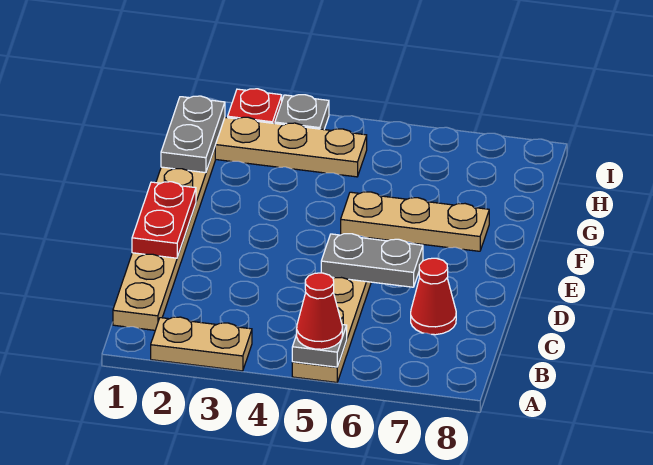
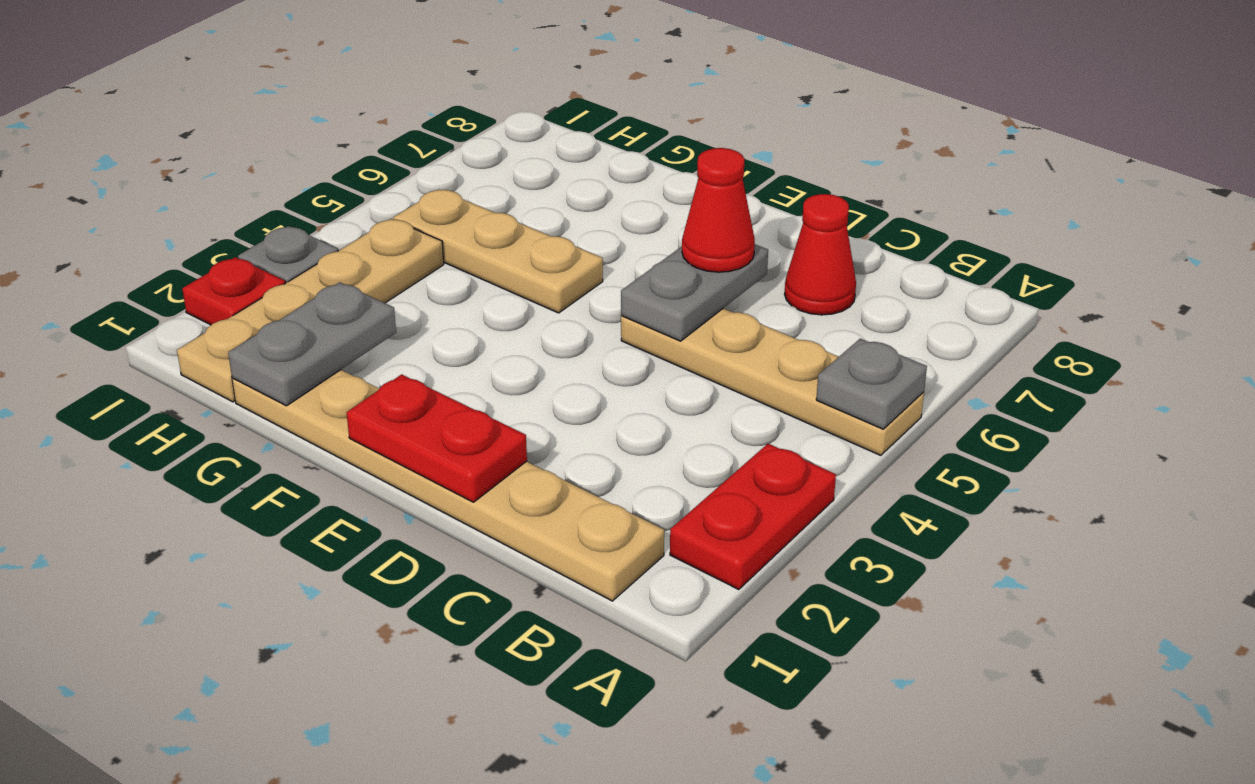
tan plate A2:A3 level 1 -> red plate A2:A3 level 1
red cone A5 level 3 -> red cone D6 level 3
tan plate F5:F7 level 1 -> tan plate F5:H5 level 1
grey plate G1:H1 level 2 -> grey plate G1:G2 level 2

